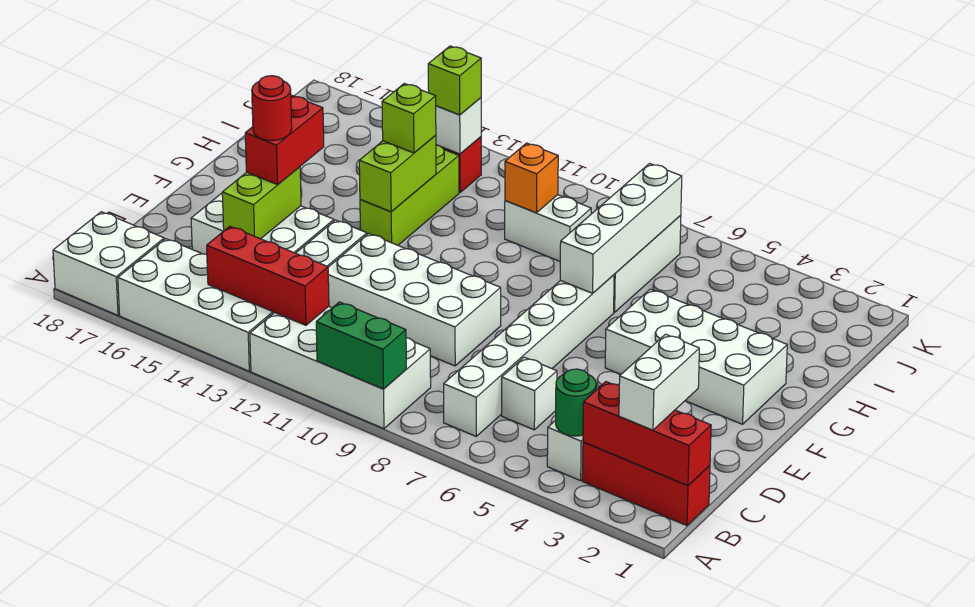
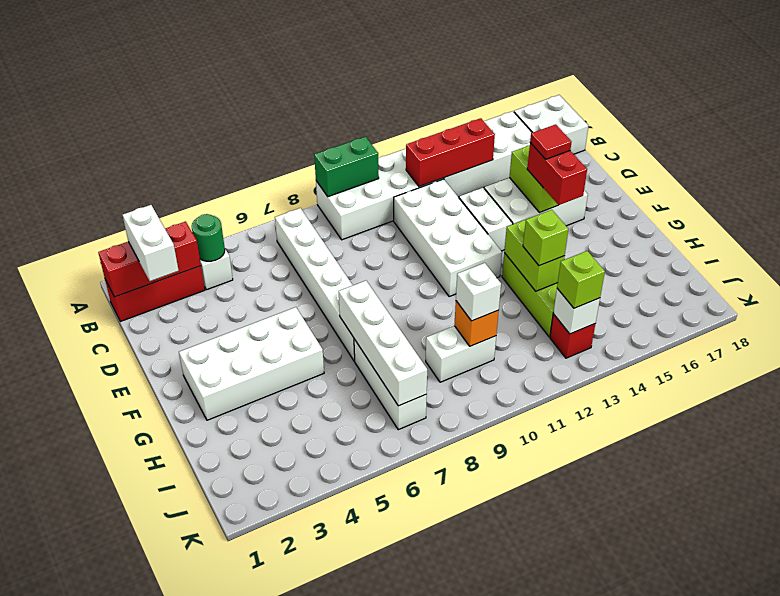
white brick C6 level 1 -> white brick I10 level 3
white brick D9:E12 level 1 -> white brick C11:F12 level 1
red round brick E15 level 4 -> red tile E15 level 4

